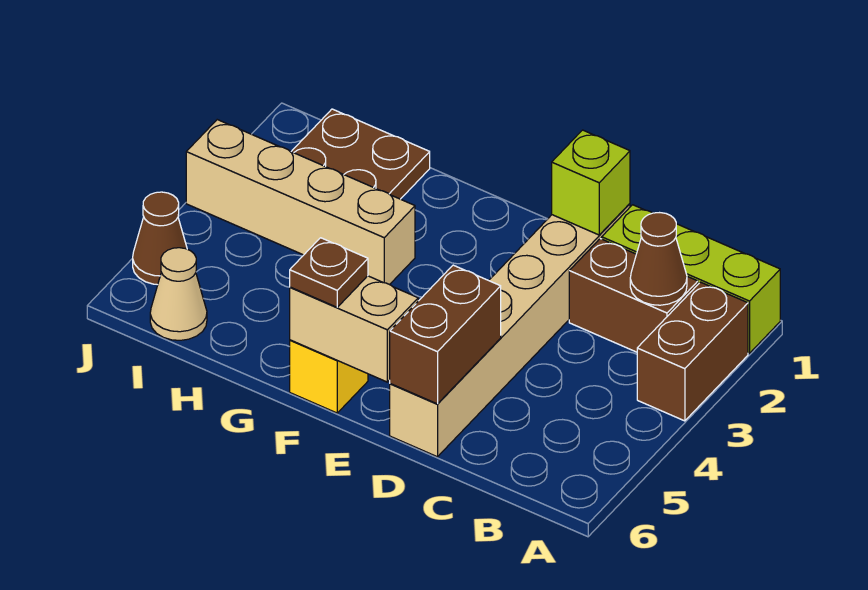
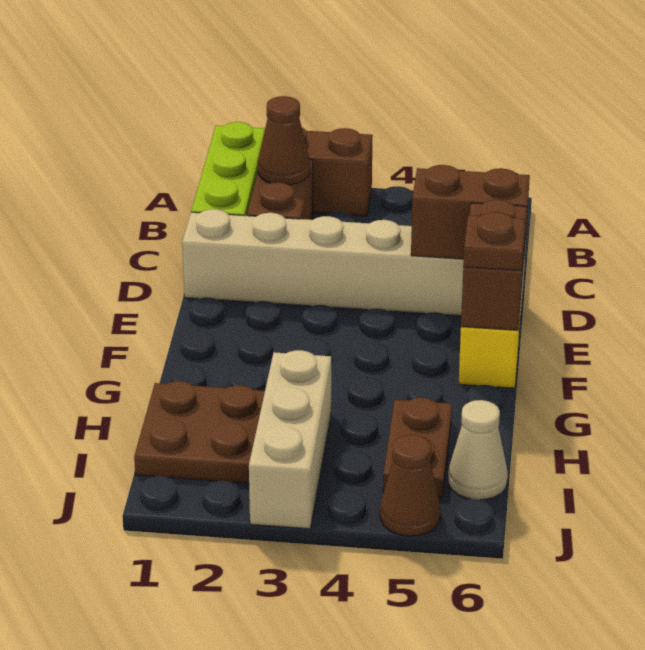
lime brick D1 level 2 -> none
tan brick E6:F6 level 2 -> brown brick E6:F6 level 2
tan brick G3:J3 level 1 -> tan brick H3:J3 level 1
none -> brown plate H5:I5 level 1

